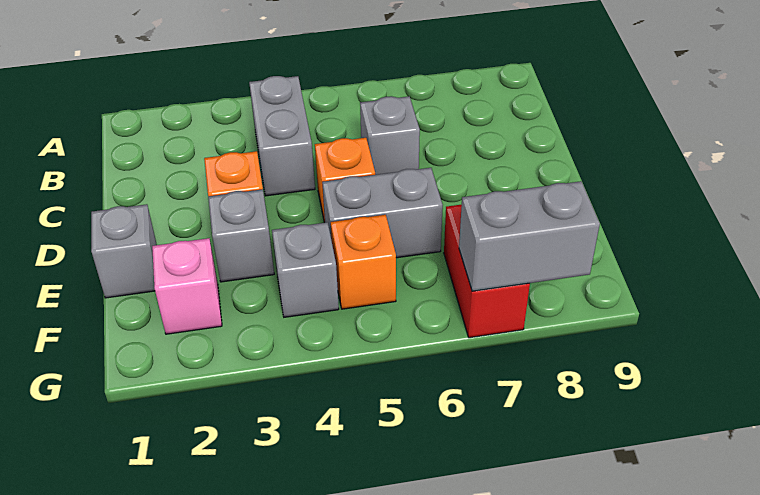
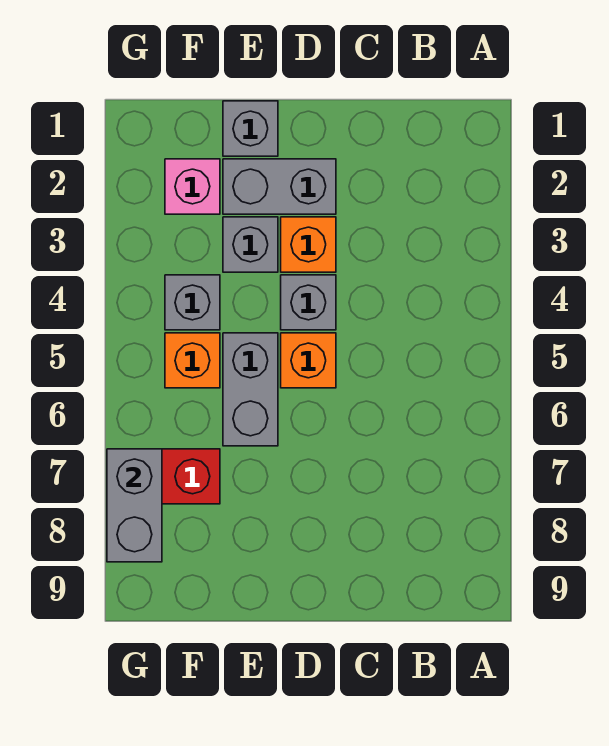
grey brick B4:C4 level 1 -> grey brick D2:E2 level 1
grey brick C6 level 1 -> grey brick D4 level 1

